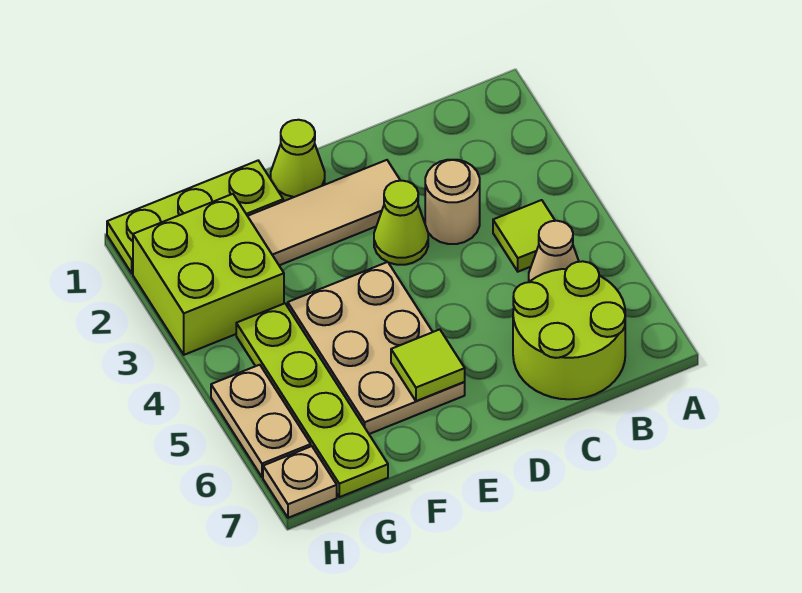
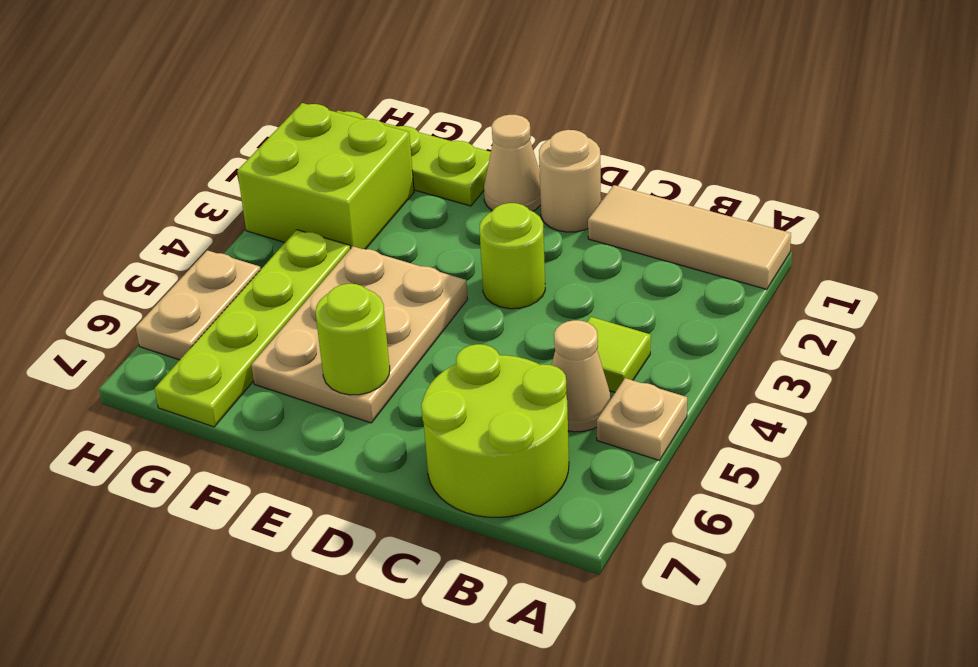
tan round brick C3 level 1 -> tan round brick D1 level 1
tan tile D2:F2 level 1 -> tan tile A1:C1 level 1
lime cone D3 level 1 -> lime round brick D3 level 1
lime cone E1 level 1 -> tan cone E1 level 1
lime tile E6 level 2 -> lime round brick E6 level 2
tan plate H7 level 1 -> tan plate A5 level 1

